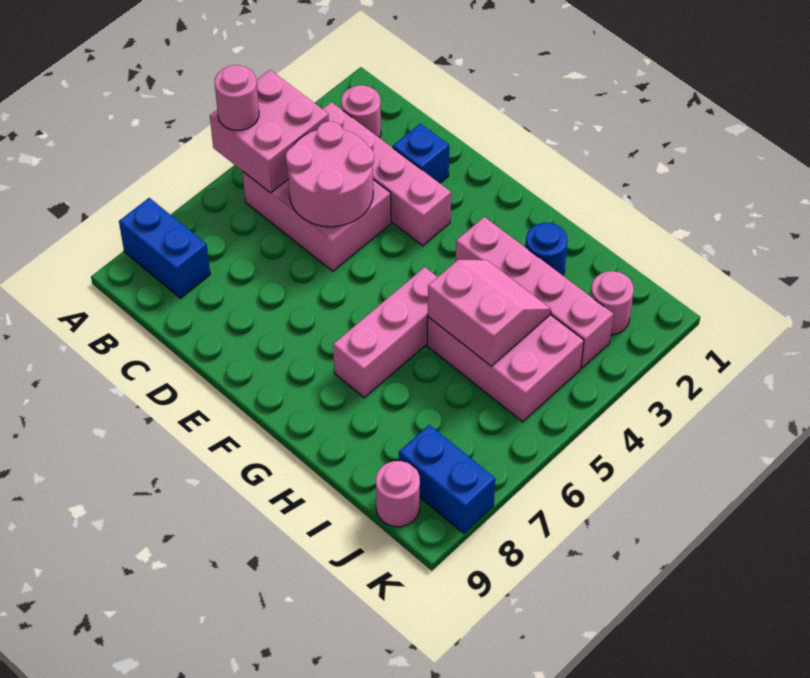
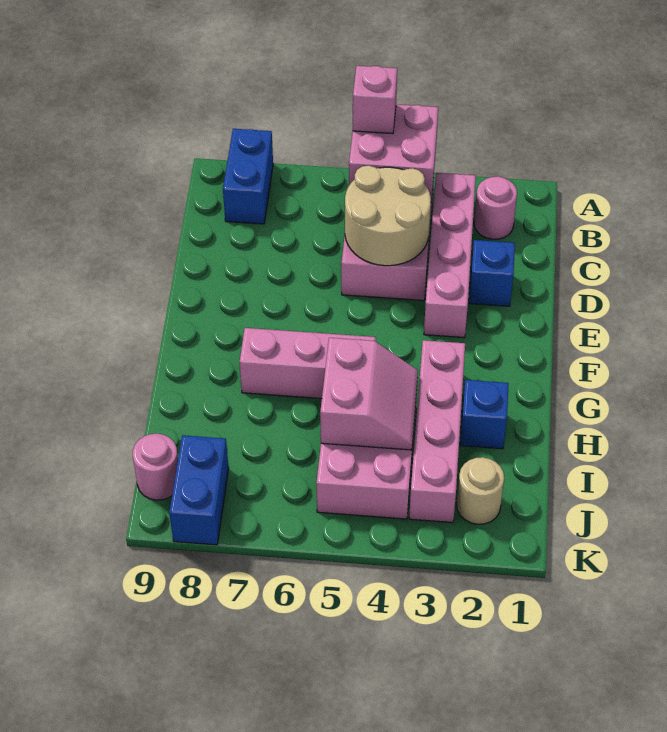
pink round brick A5 level 3 -> pink brick A5 level 3
pink round brick C4:D5 level 2 -> tan round brick C4:D5 level 2
blue round brick H2 level 1 -> blue brick H2 level 1
pink round brick J2 level 1 -> tan round brick J2 level 1

